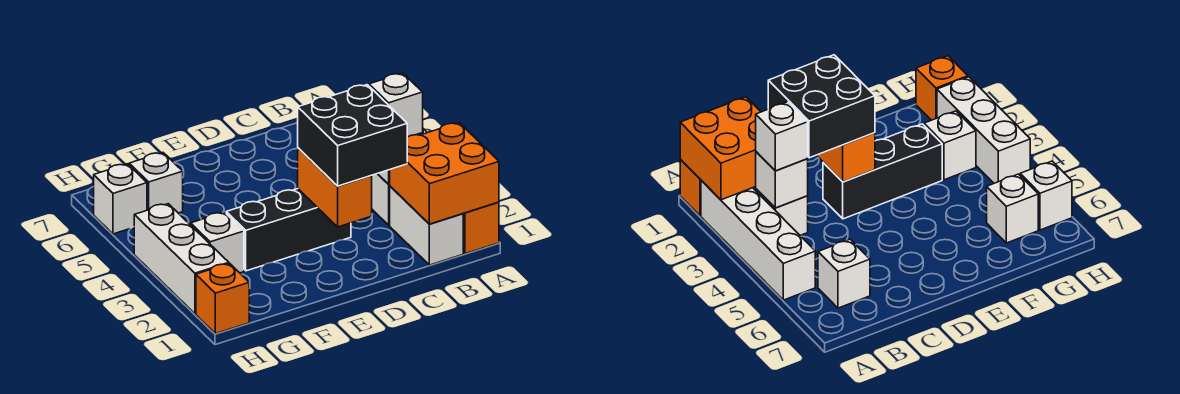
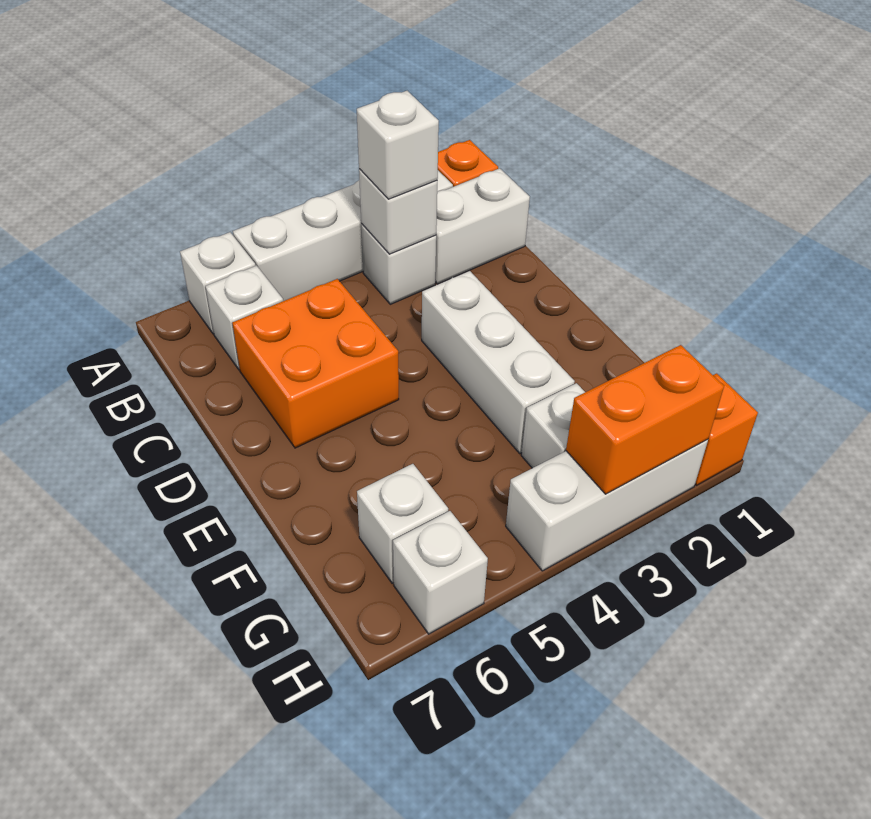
orange brick A1:B2 level 2 -> orange brick C5:D6 level 1
none -> white brick A6 level 1
black brick C2:D3 level 3 -> none
orange brick D2:D3 level 2 -> orange brick H2:H3 level 2
black brick D3:F3 level 1 -> white brick D3:F3 level 1

